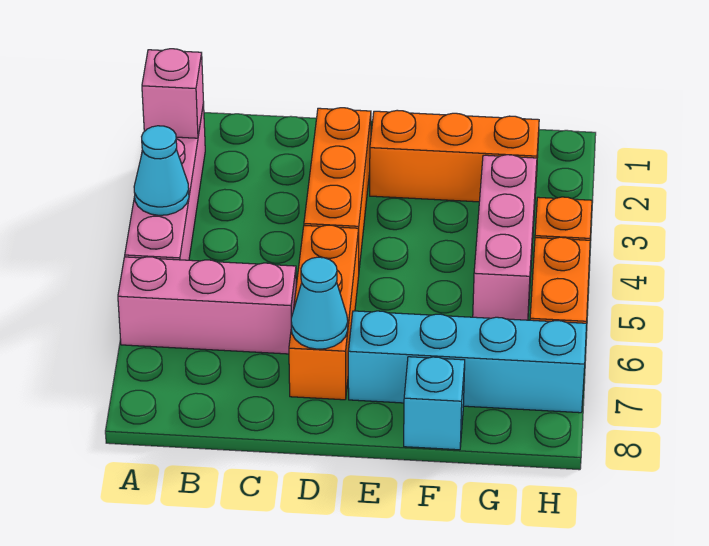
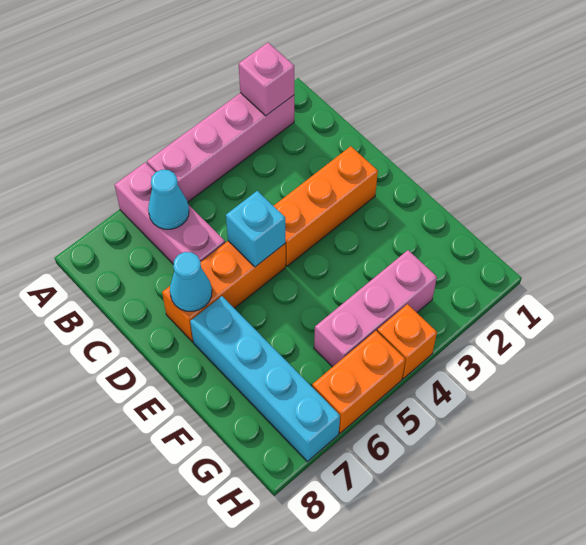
cyan cone A4 level 2 -> cyan cone B6 level 2
orange brick E2:G2 level 1 -> none
cyan brick F8 level 1 -> cyan brick D5 level 2

